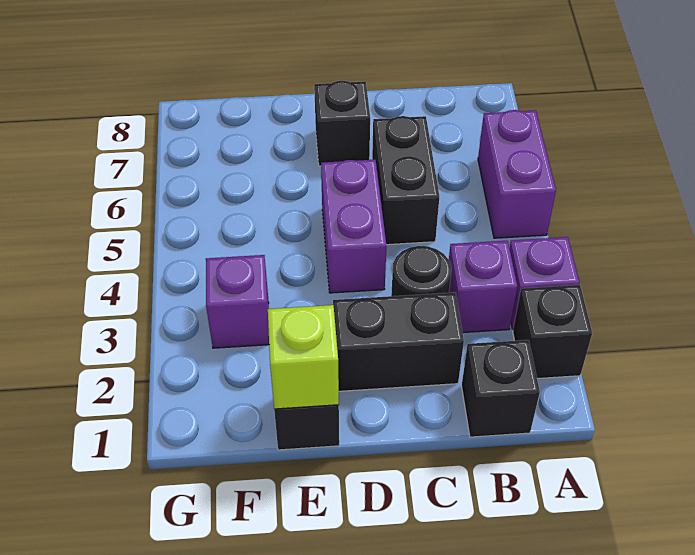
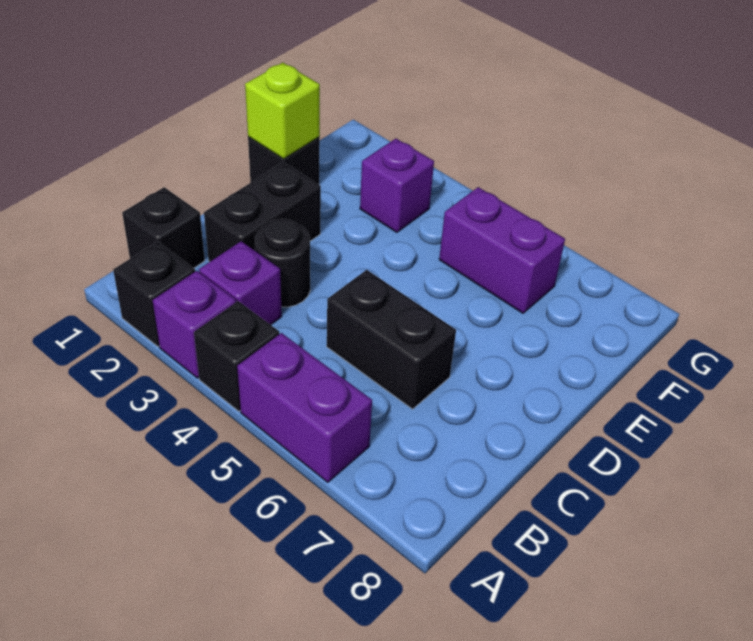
purple brick D4:D5 level 1 -> purple brick F5:F6 level 1
black brick D7 level 1 -> black brick A4 level 1

